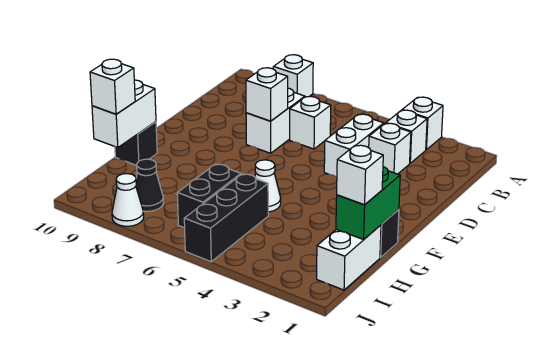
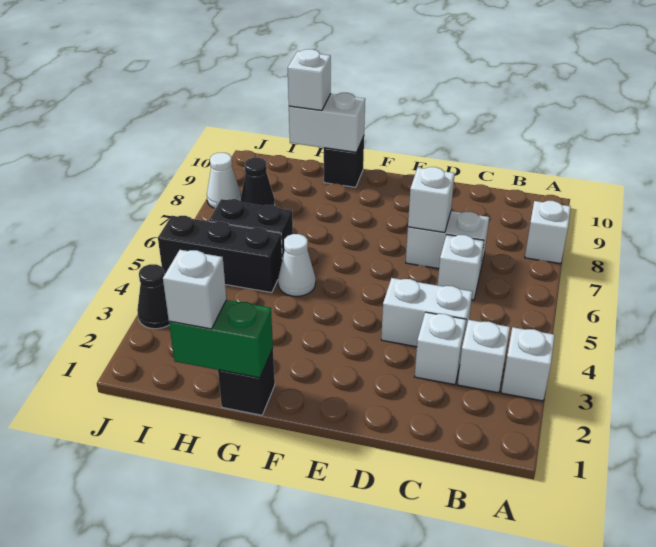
white brick H1:I1 level 1 -> none
none -> black cone J3 level 1

